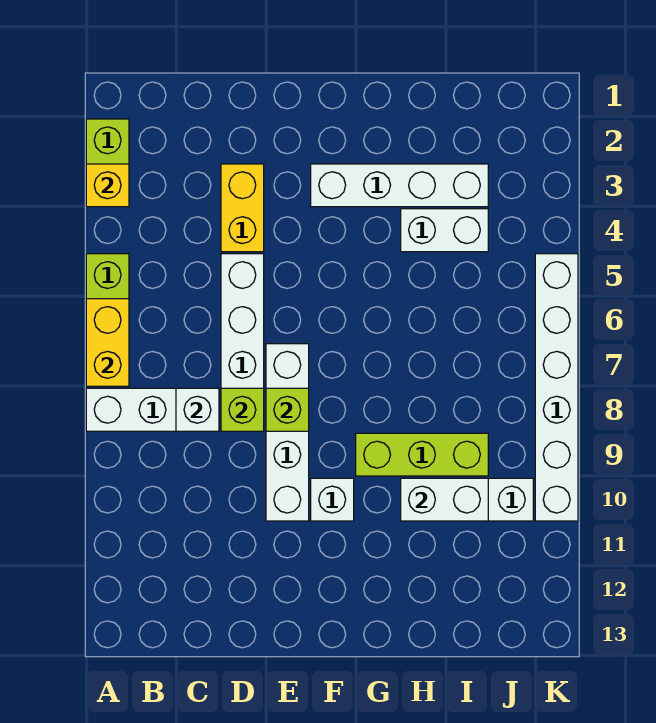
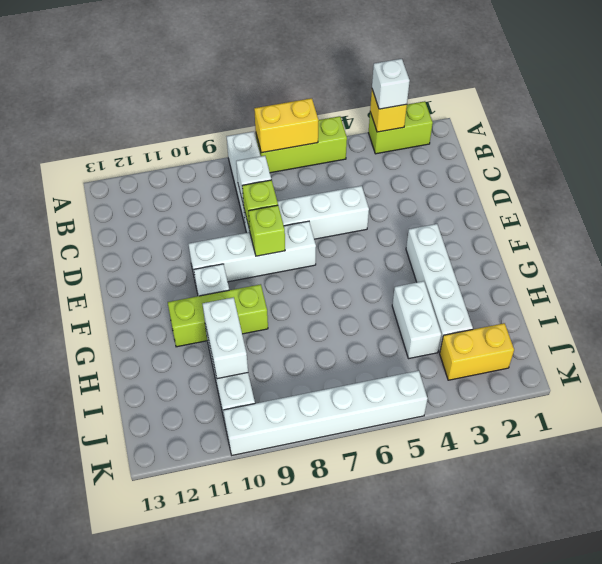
none -> white brick A3 level 3
yellow brick D3:D4 level 1 -> yellow brick J2:J3 level 1
lime brick G9:I9 level 1 -> lime brick G9:G11 level 1

